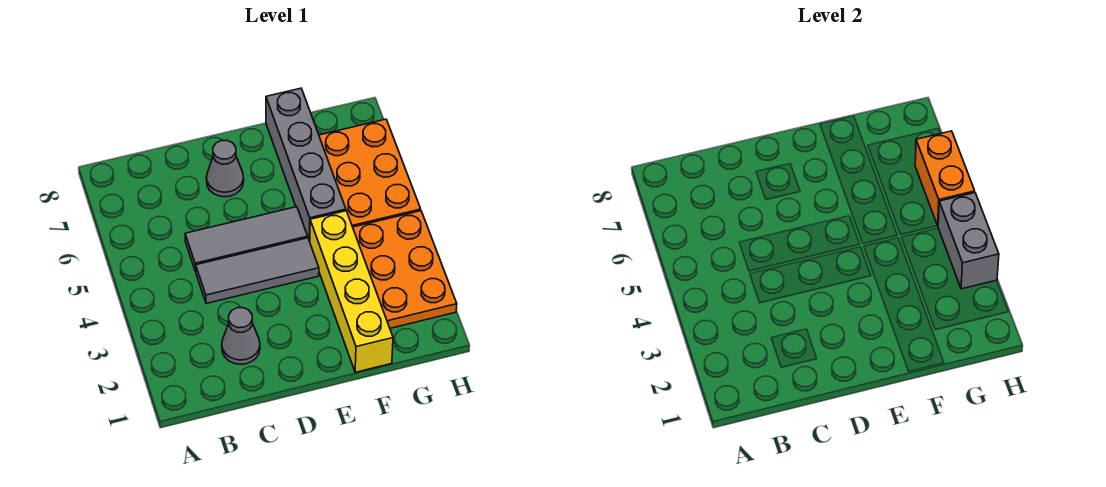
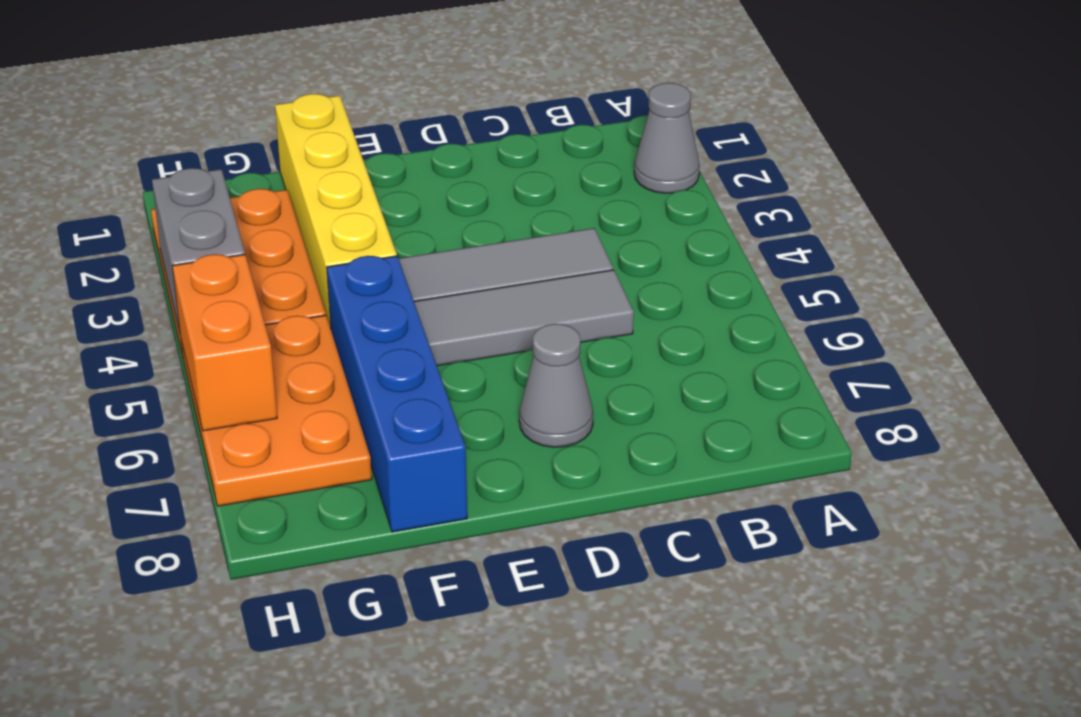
grey cone C2 level 1 -> grey cone A2 level 1
grey brick F5:F8 level 1 -> blue brick F5:F8 level 1

